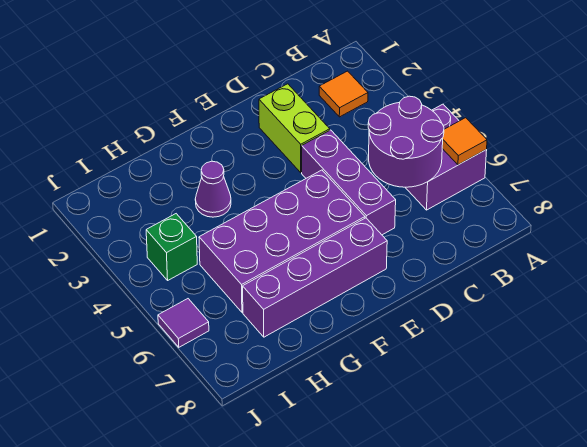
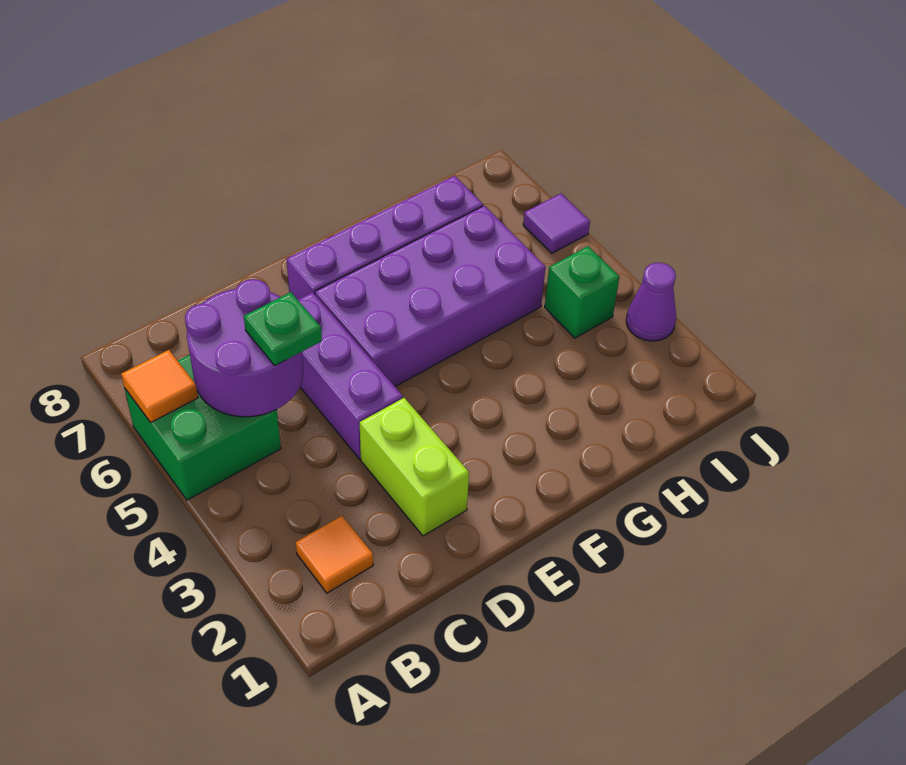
purple brick A5:B6 level 1 -> green brick A5:B6 level 1
none -> green plate C5 level 3
purple cone G3 level 1 -> purple cone J3 level 1

